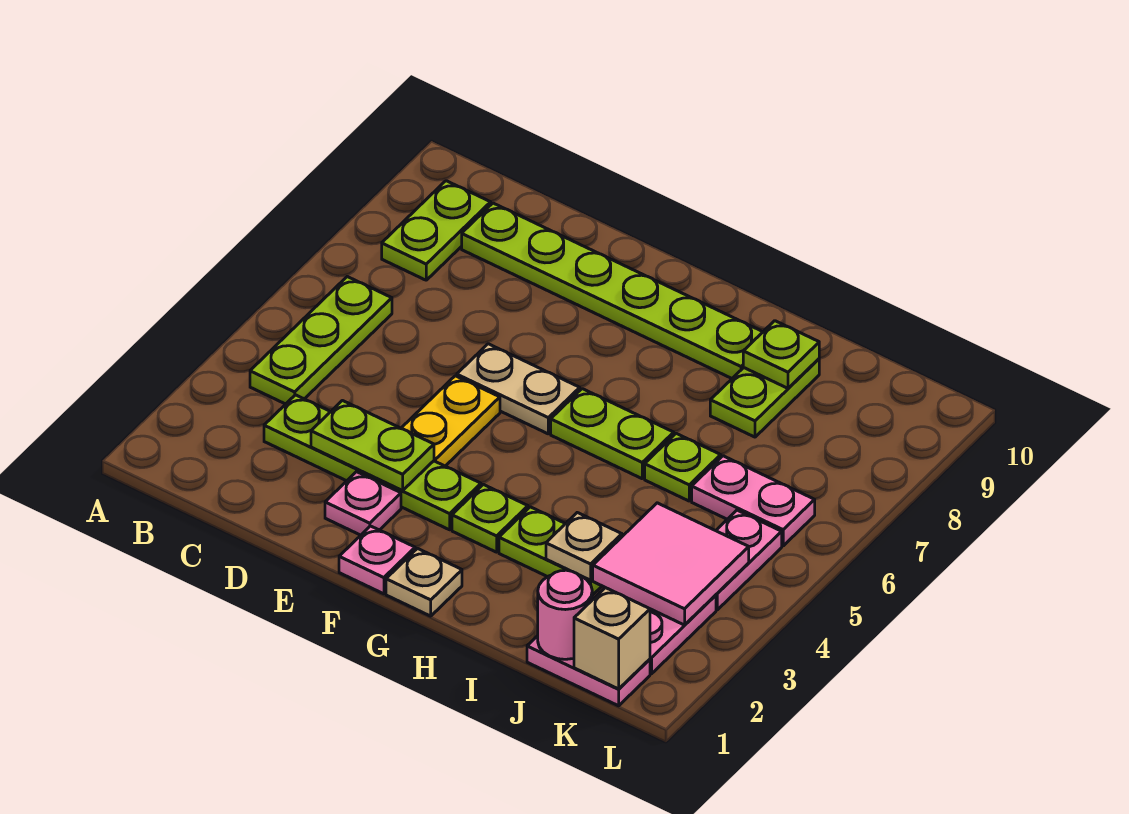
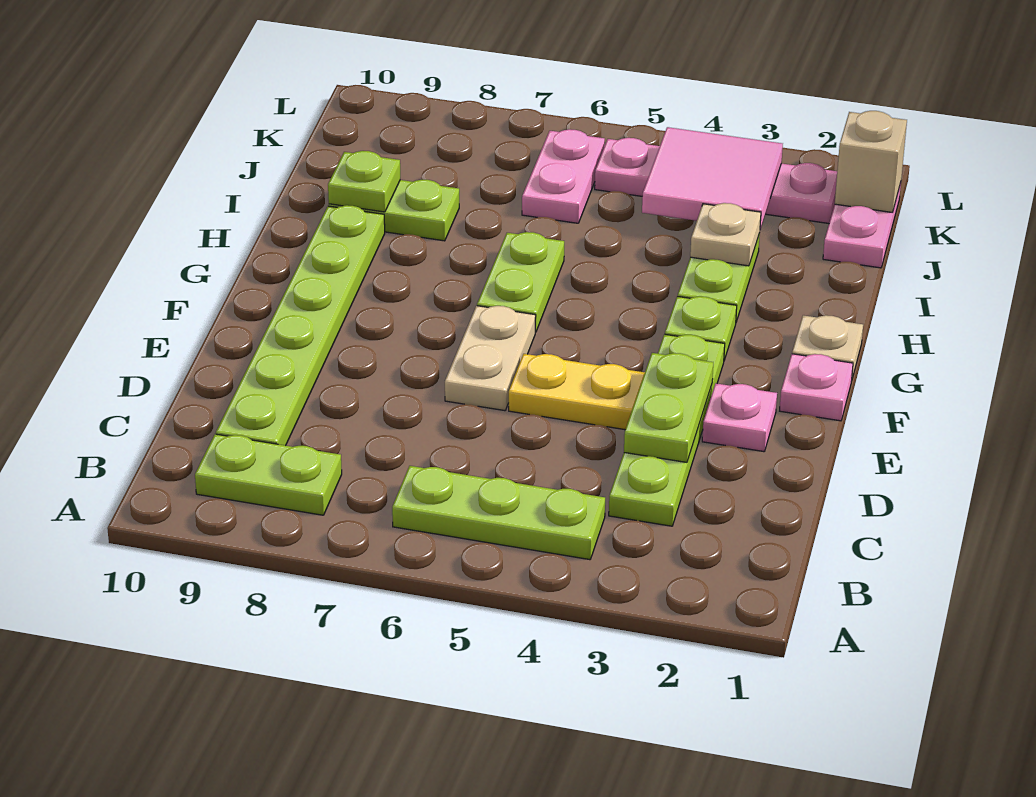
lime plate I6 level 1 -> none
pink round brick J1 level 2 -> none

